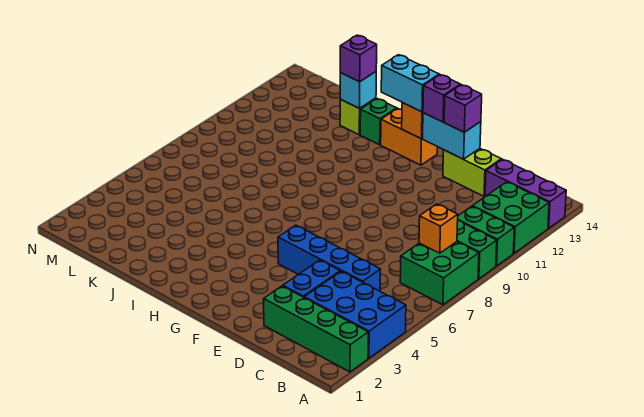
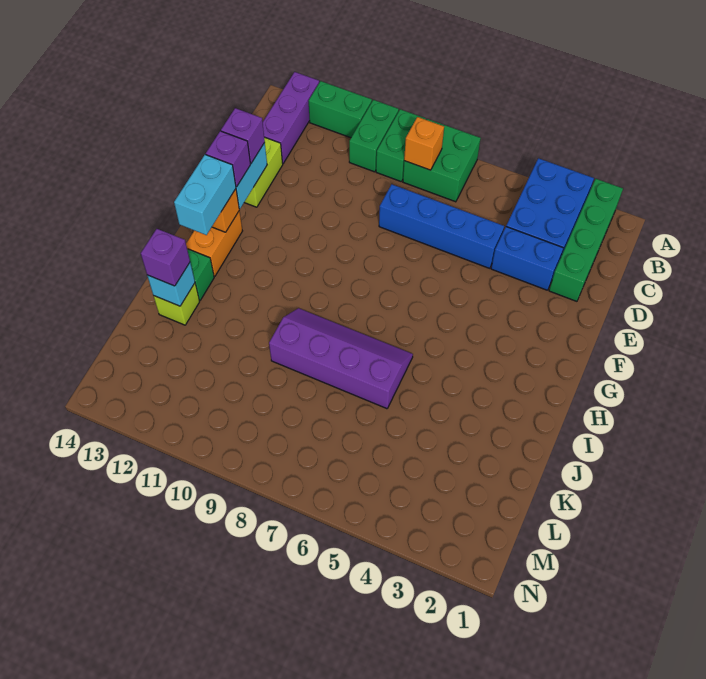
green brick A11:B12 level 1 -> green brick A11:A12 level 1
blue brick C5:F5 level 1 -> blue brick D5:D8 level 1
none -> purple slope I6:J9 level 1 top J

